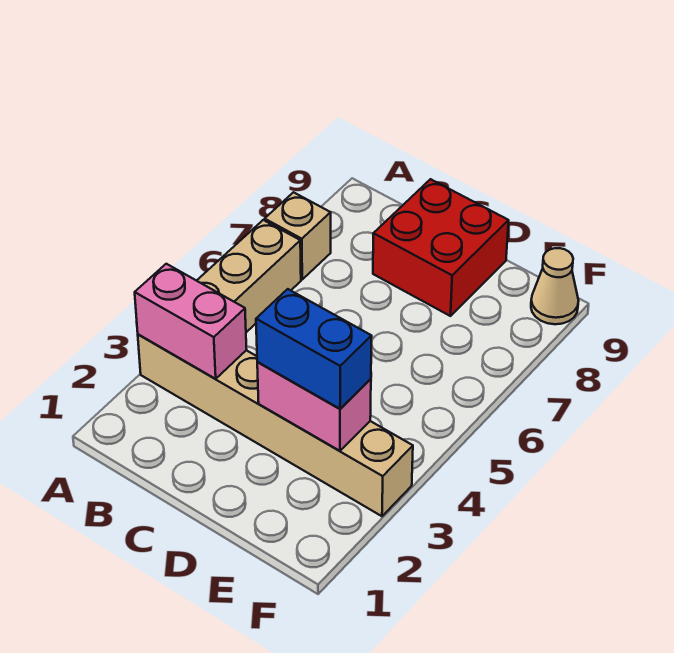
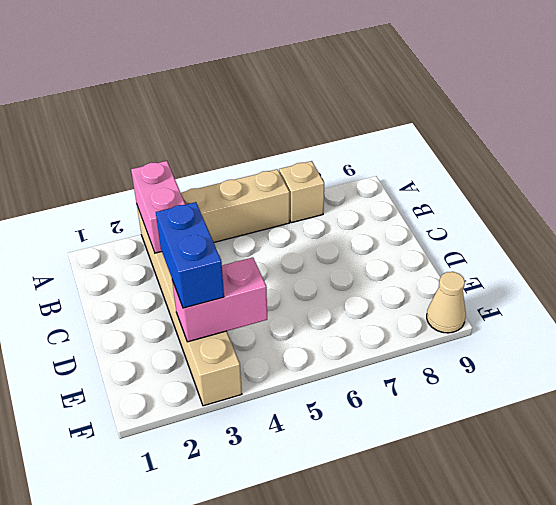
red brick C8:D9 level 1 -> none
pink brick D3:E3 level 2 -> pink brick E3:E4 level 2

